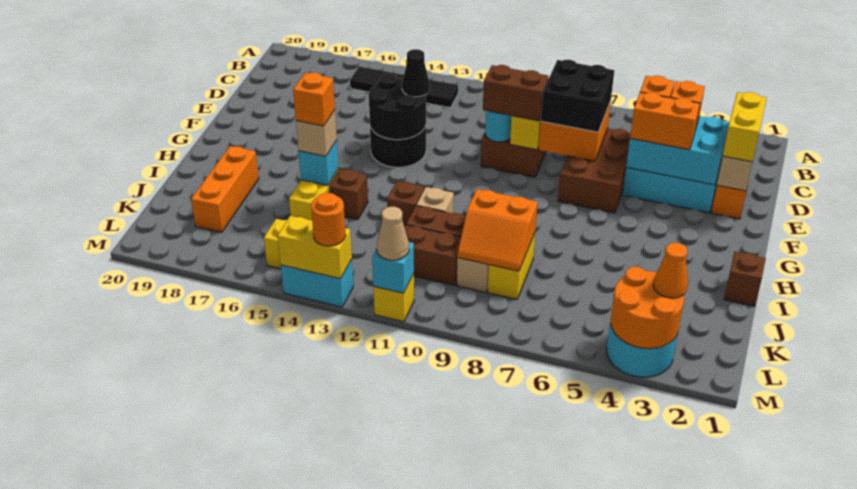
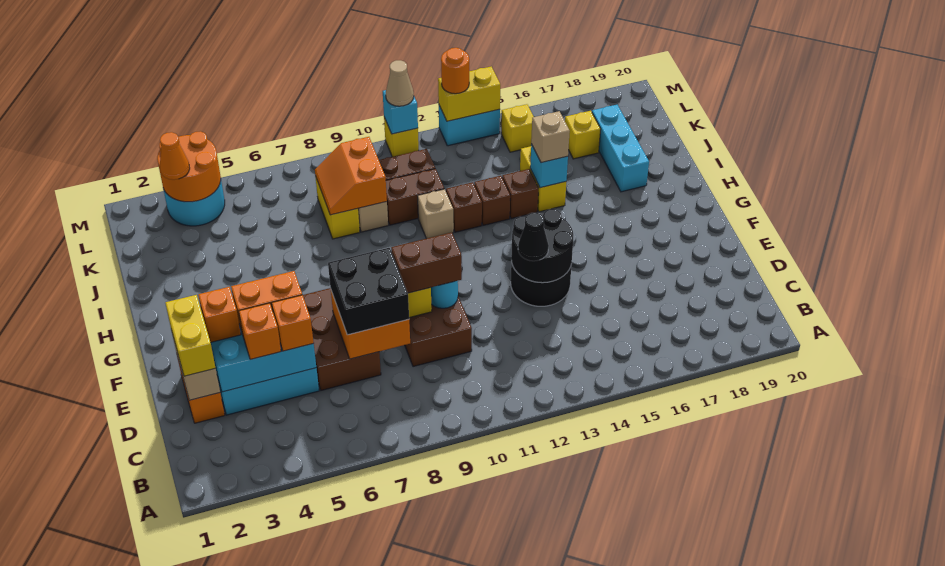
black tile B13:B16 level 1 -> none
brown brick I1 level 1 -> brown brick I13 level 1
orange brick I15 level 4 -> orange brick E3 level 3
orange brick I18:K18 level 1 -> cyan brick I18:K18 level 1
orange slope J8:K9 level 2 top J -> orange slope J8:K9 level 2 top 9
none -> yellow brick K17 level 1

